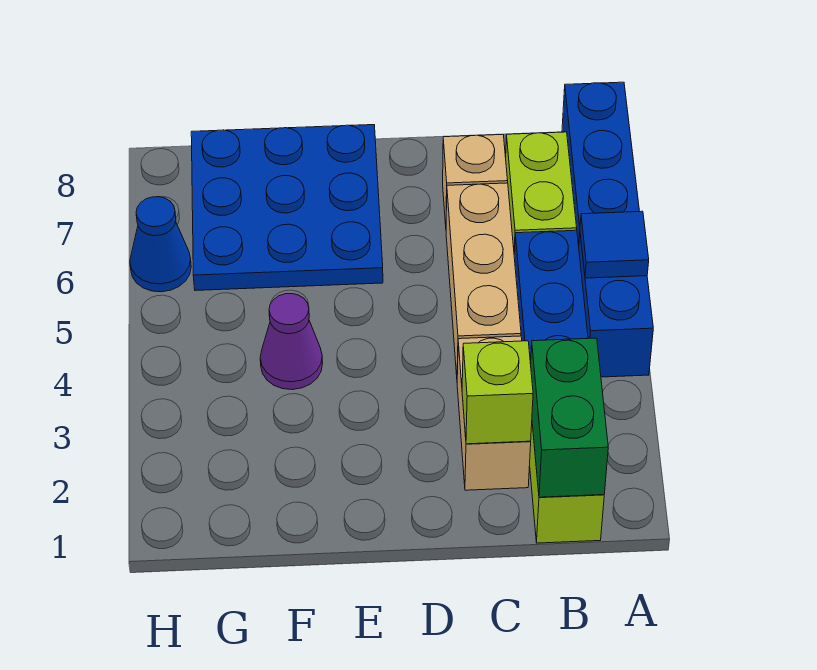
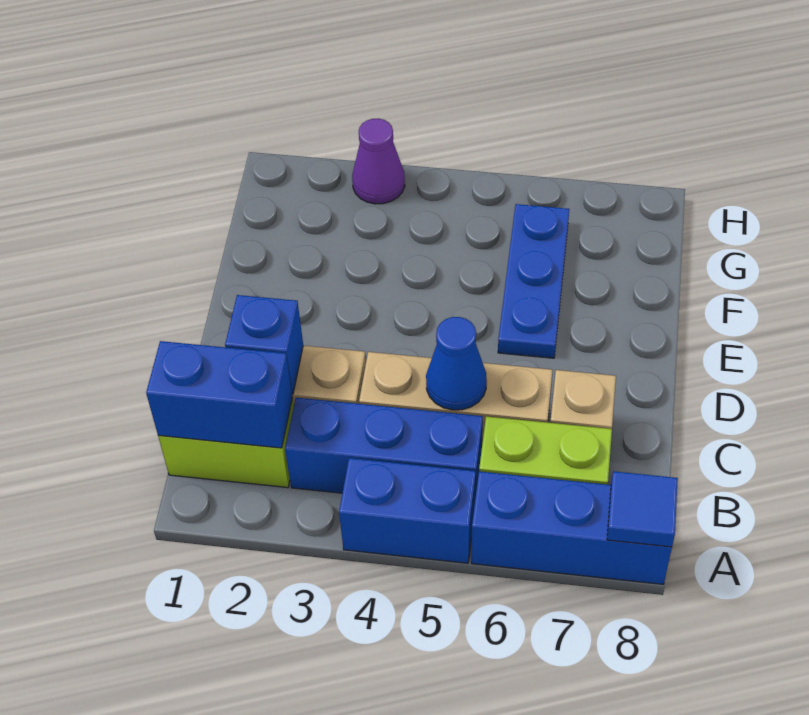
blue tile A5 level 2 -> blue tile A8 level 2
green brick B1:B2 level 2 -> blue brick B1:B2 level 2
lime brick C2 level 2 -> blue brick C2 level 2
blue plate E6:G8 level 1 -> blue plate E6:G6 level 1
purple cone F4 level 1 -> purple cone H3 level 1
blue cone H6 level 1 -> blue cone C5 level 2

